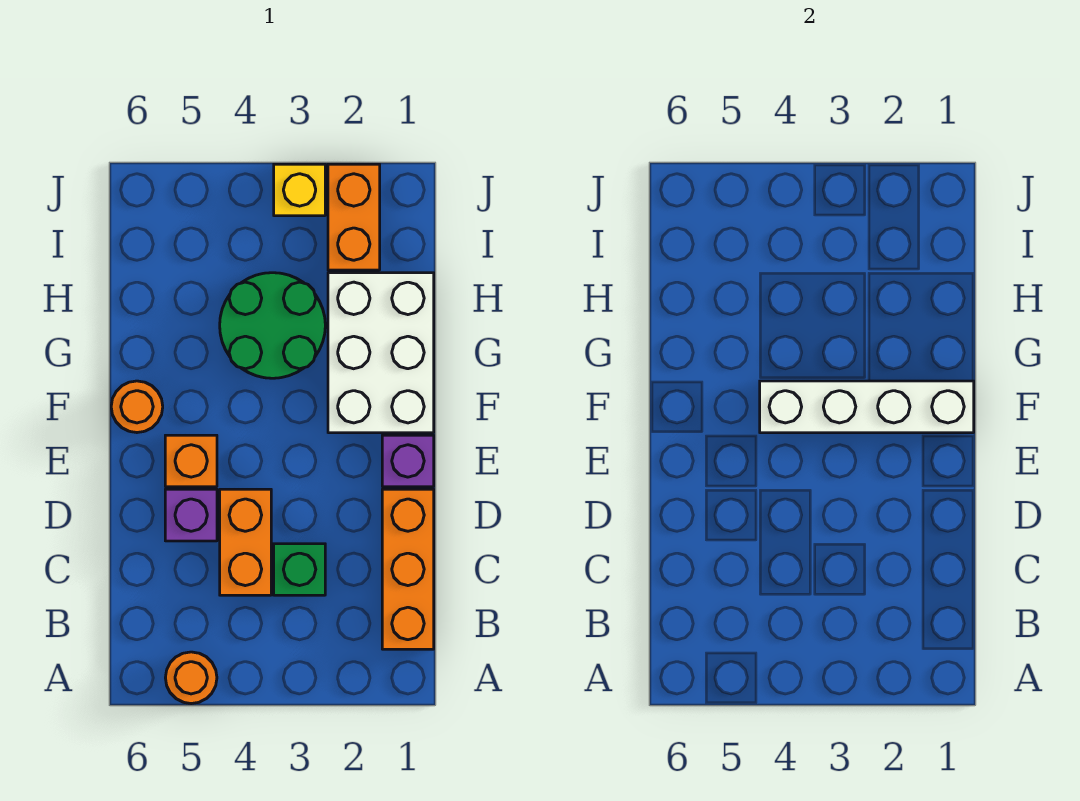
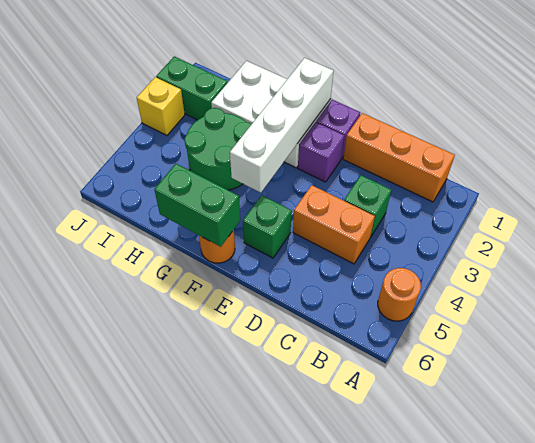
purple brick D5 level 1 -> purple brick E2 level 1
orange brick E5 level 1 -> green brick E5 level 1
none -> green brick F6:G6 level 2
orange brick I2:J2 level 1 -> green brick I2:J2 level 1

